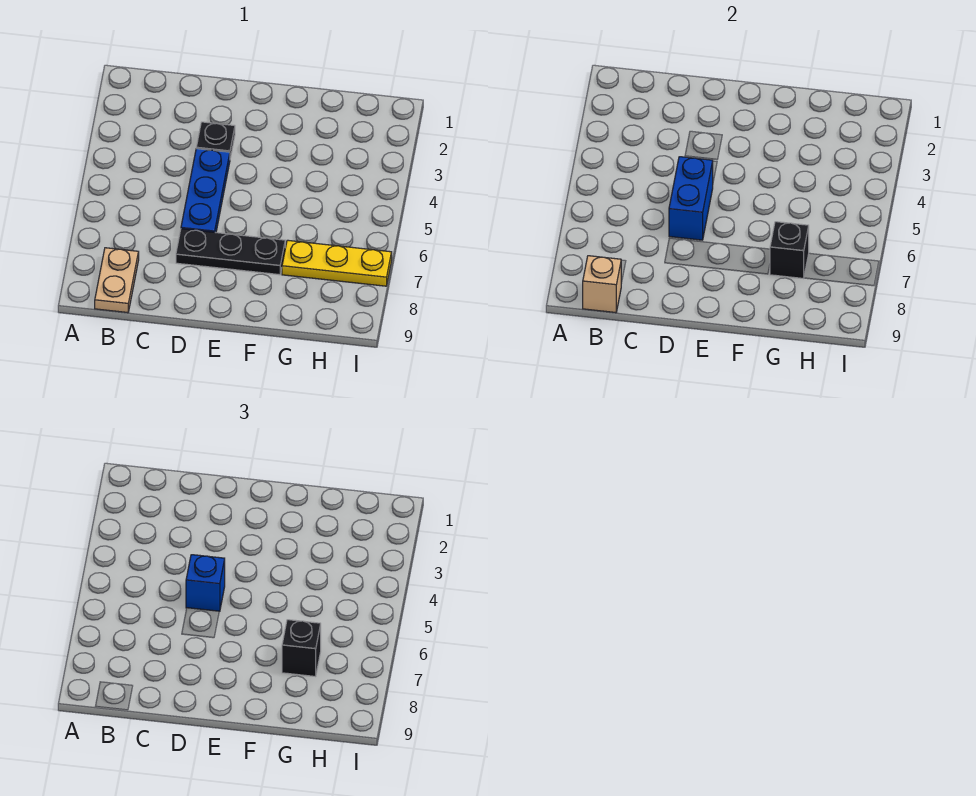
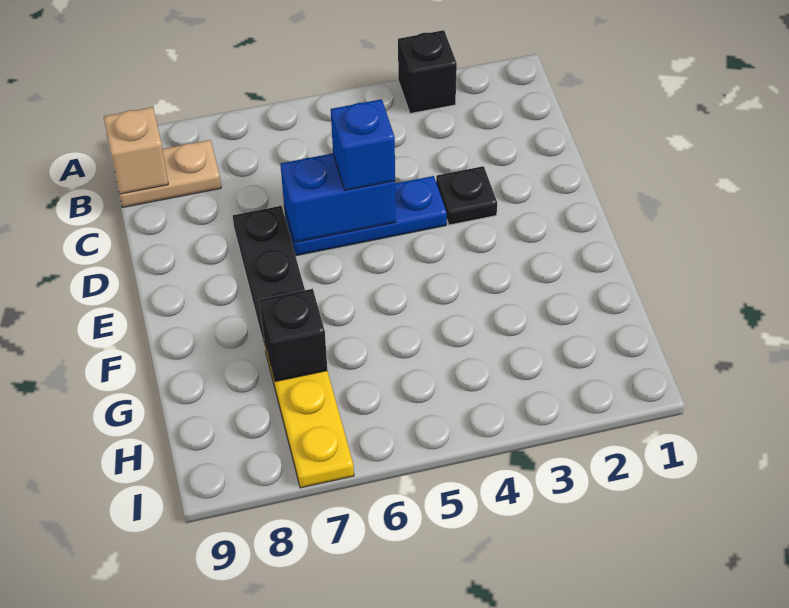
black brick G7 level 3 -> black brick A3 level 1

